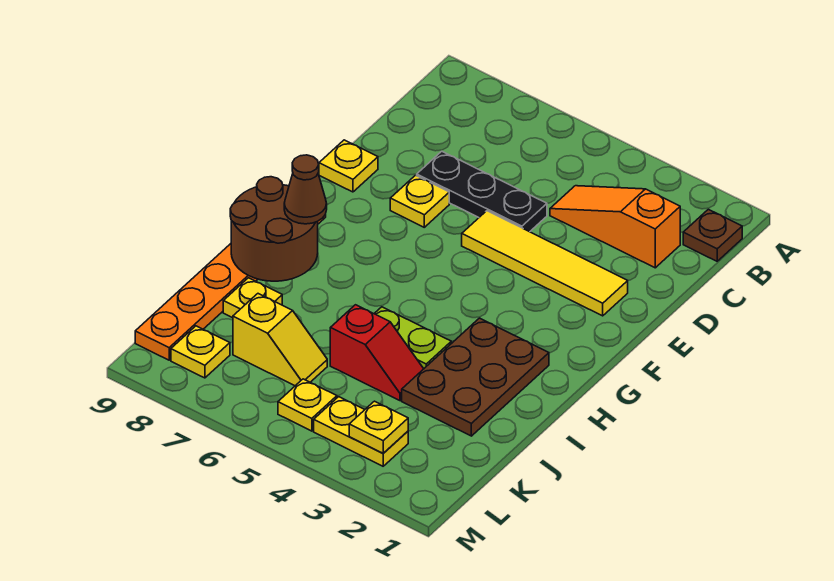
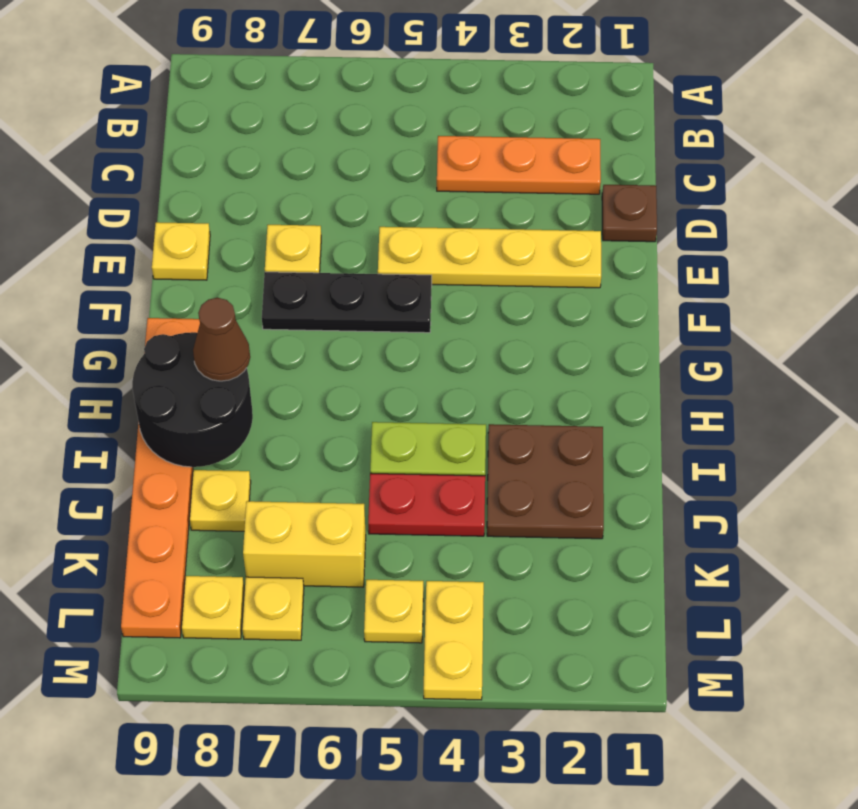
brown plate B1 level 1 -> brown plate D1 level 1
orange slope C2:C4 level 1 top 2 -> orange plate C2:C4 level 1
black plate D5:D7 level 1 -> black plate F5:F7 level 1
yellow tile E2:E5 level 1 -> yellow plate E2:E5 level 1
brown plate H2:J3 level 1 -> brown plate I2:J3 level 1
brown round brick H8:I9 level 2 -> black round brick H8:I9 level 2
red slope J4:J5 level 1 top 5 -> red plate J4:J5 level 1
yellow slope K6:K7 level 1 top 7 -> yellow brick K6:K7 level 1
yellow plate L3:L4 level 1 -> yellow plate L4:M4 level 1
yellow plate L3 level 2 -> yellow plate L7 level 1

